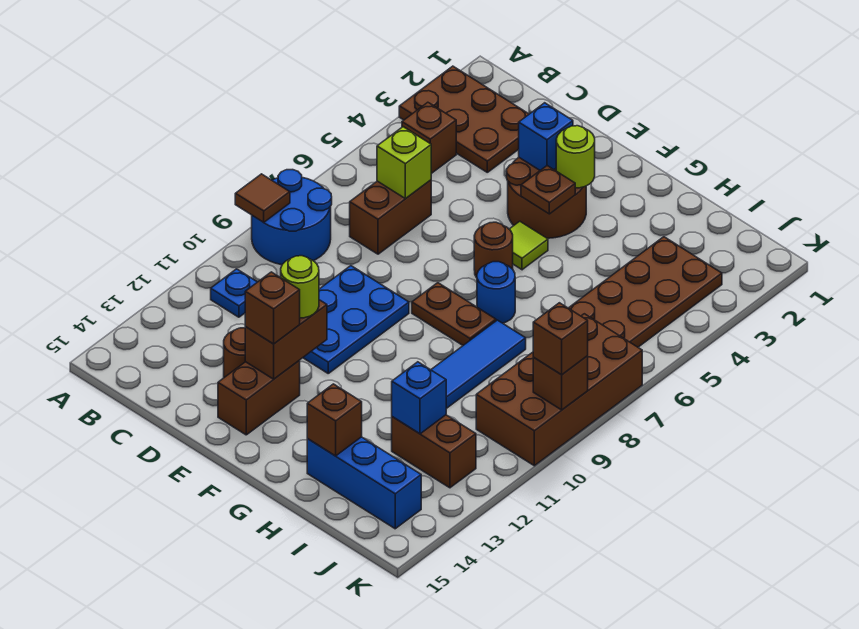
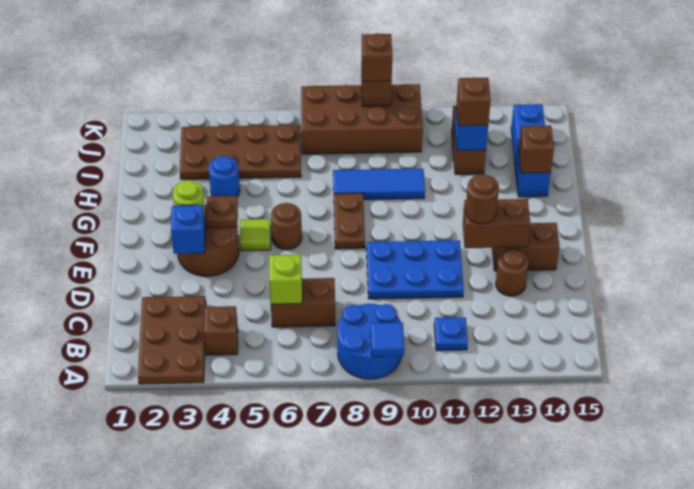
brown tile A9 level 2 -> blue tile A9 level 2
lime round brick E12 level 3 -> brown round brick E12 level 3
brown brick E13 level 3 -> brown brick I12 level 3
blue round brick G7 level 1 -> blue round brick H4 level 1

